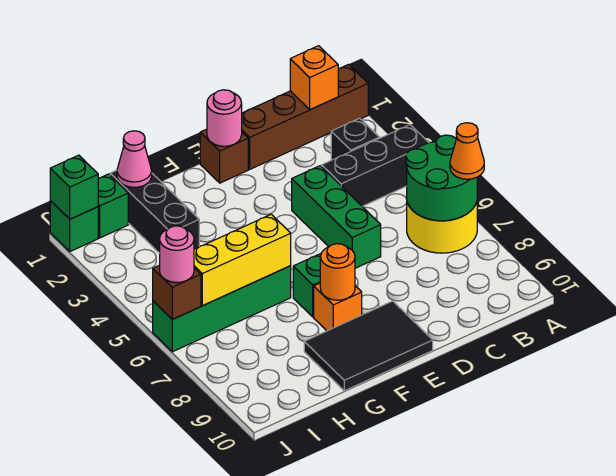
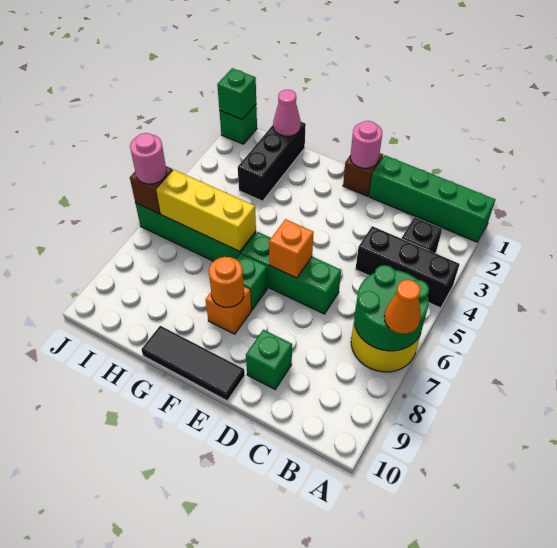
brown brick A1:D1 level 1 -> green brick A1:D1 level 1
orange brick B1 level 2 -> orange brick E6 level 2
green brick D4:D6 level 1 -> green brick D6:F6 level 1
black tile E9:G10 level 1 -> black tile E10:G10 level 1
green brick I1 level 1 -> green brick D9 level 1

